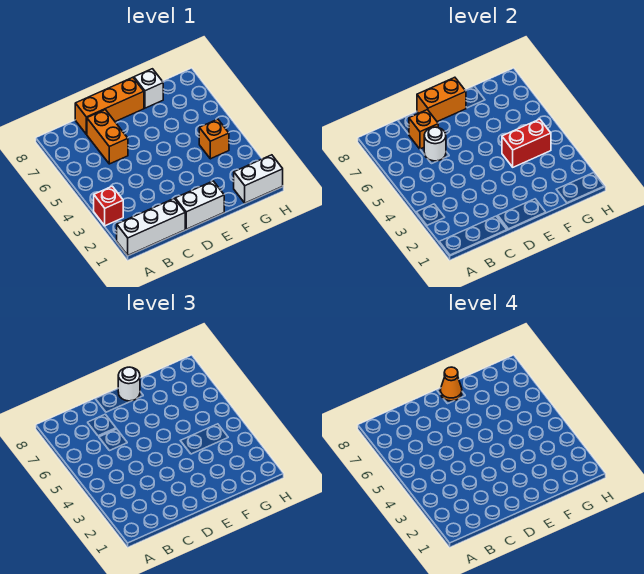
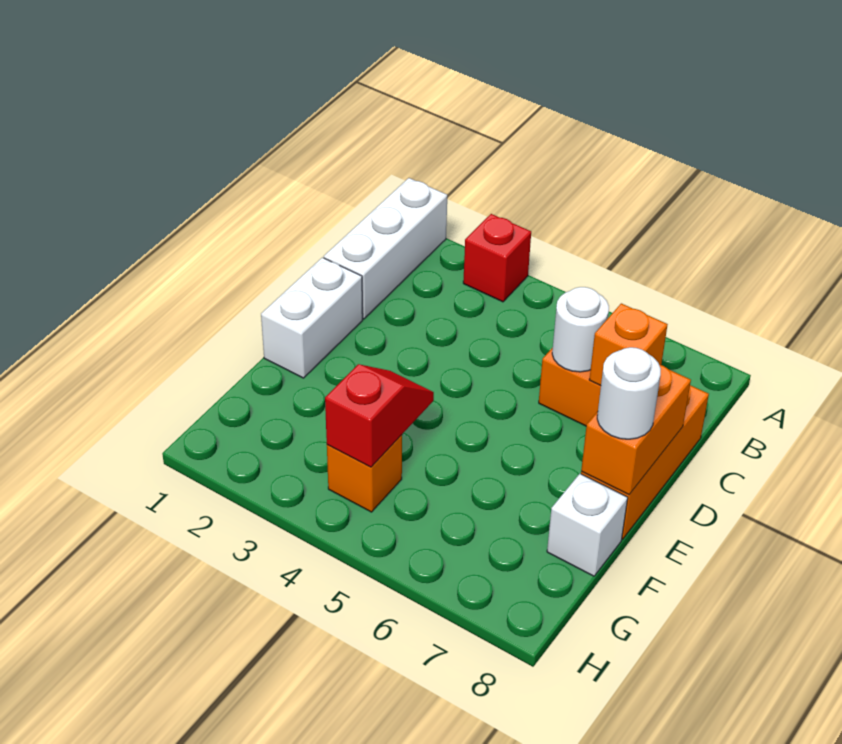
orange cone E8 level 4 -> none
red brick F4:G4 level 2 -> red slope F4:G4 level 2 top G
white brick G1:H1 level 1 -> none

